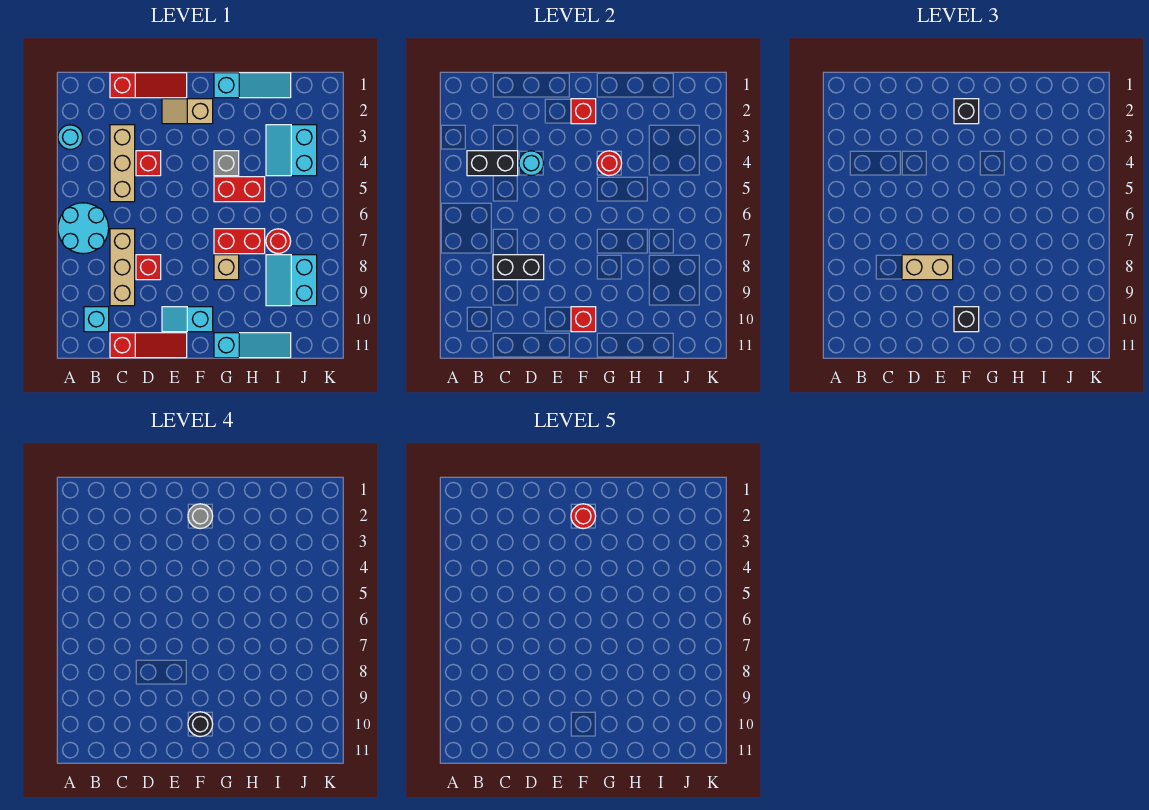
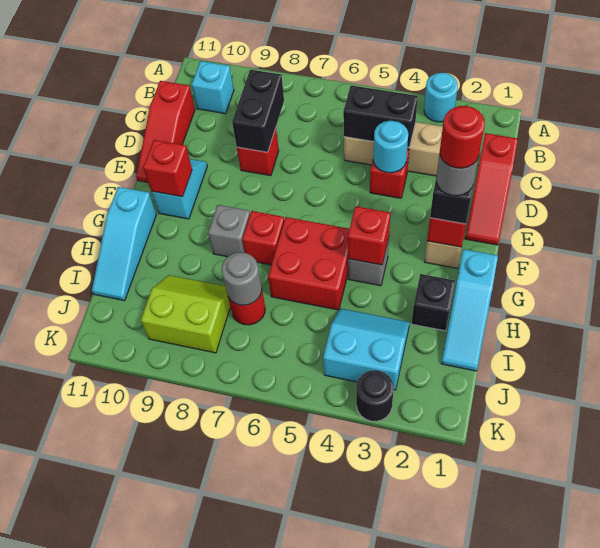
cyan round brick A6:B7 level 1 -> none
black brick B4:C4 level 2 -> black brick C4:C5 level 2
tan brick C7:C9 level 1 -> none
tan brick D8:E8 level 3 -> none
black brick F10 level 3 -> black brick H2 level 1
black round brick F10 level 4 -> black round brick K3 level 1
red round brick G4 level 2 -> red brick G4 level 2
red brick G5:H5 level 1 -> red brick G5:H6 level 1
red brick G7:H7 level 1 -> red brick G7 level 1
tan brick G8 level 1 -> grey brick G8 level 1
none -> grey round brick I7 level 2
cyan slope I8:J9 level 1 top J -> lime slope I8:J9 level 1 top J

